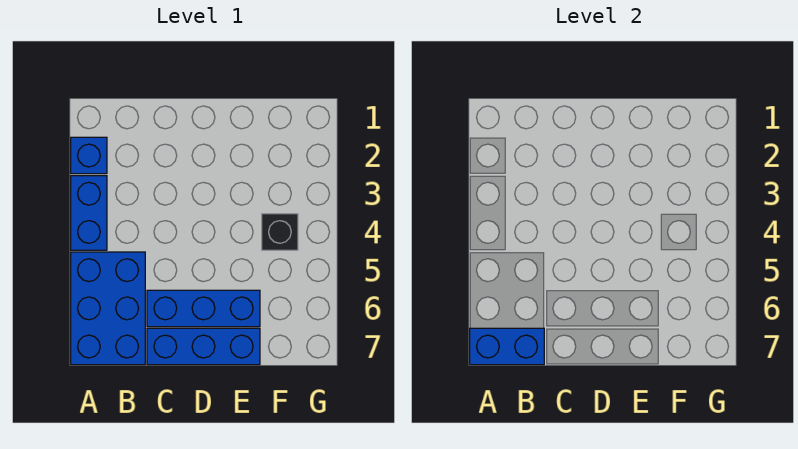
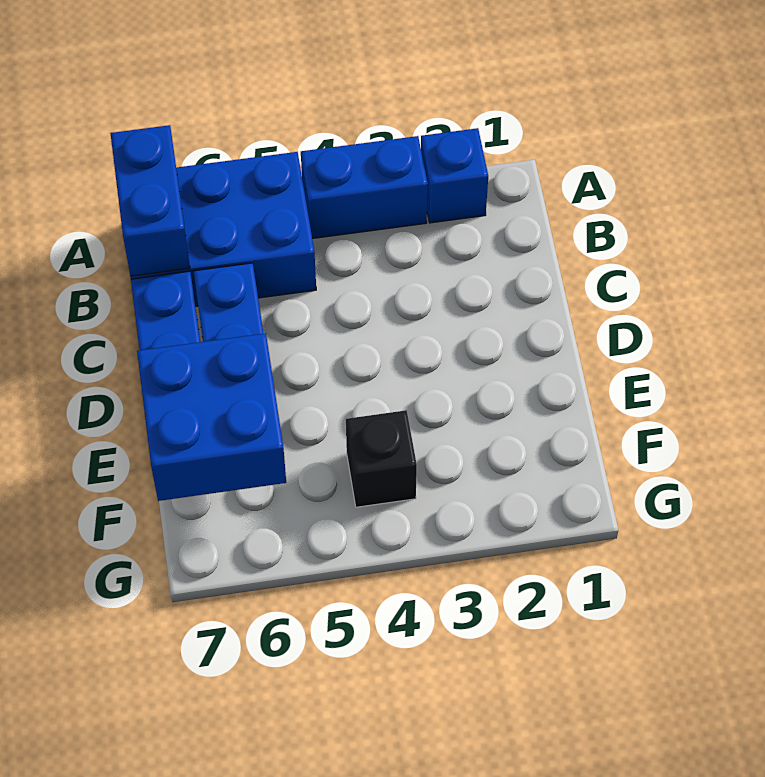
none -> blue brick E6:F7 level 2

